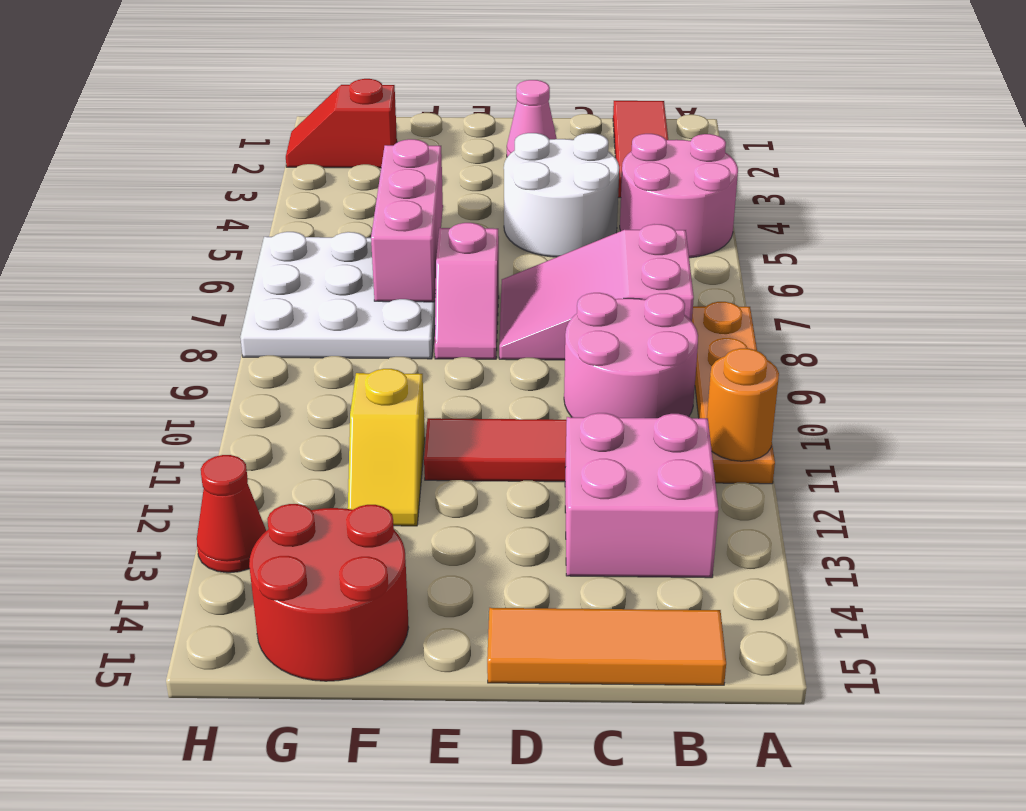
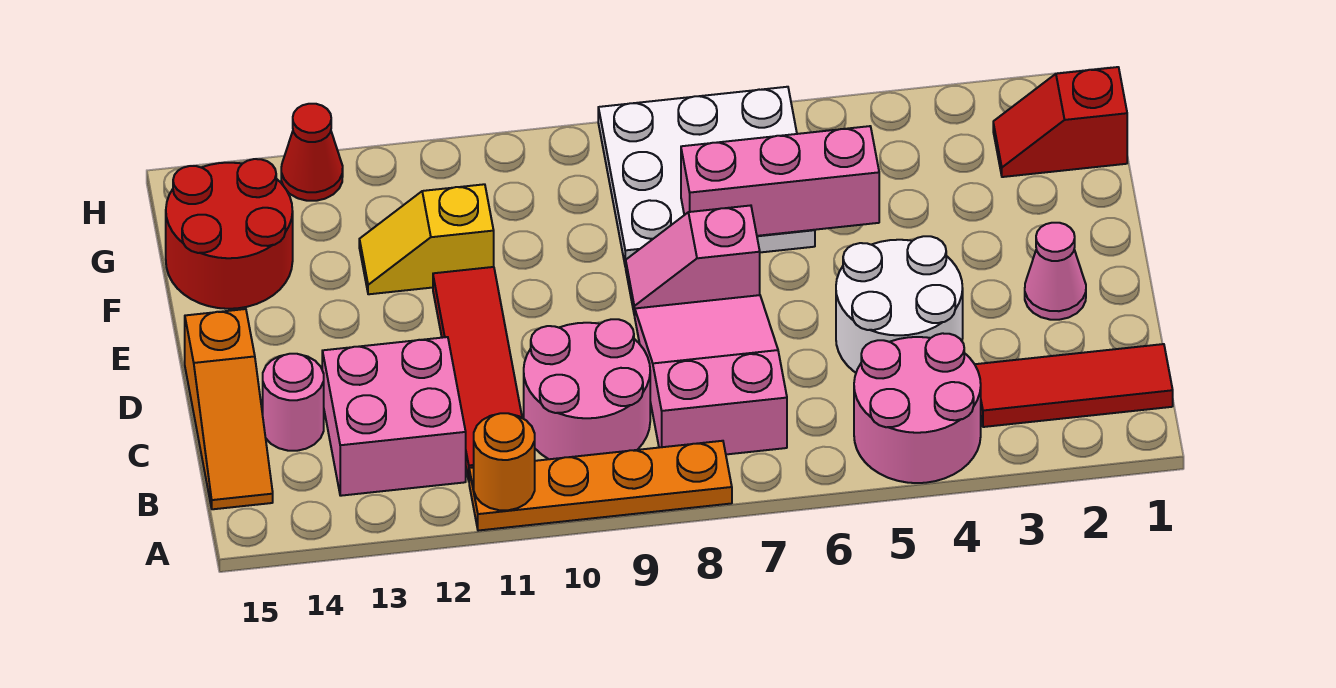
orange tile B15:D15 level 1 -> orange slope B15:D15 level 1 top D
none -> pink round brick C14 level 1
red slope G2:H2 level 1 top G -> red slope G1:G2 level 1 top 1

